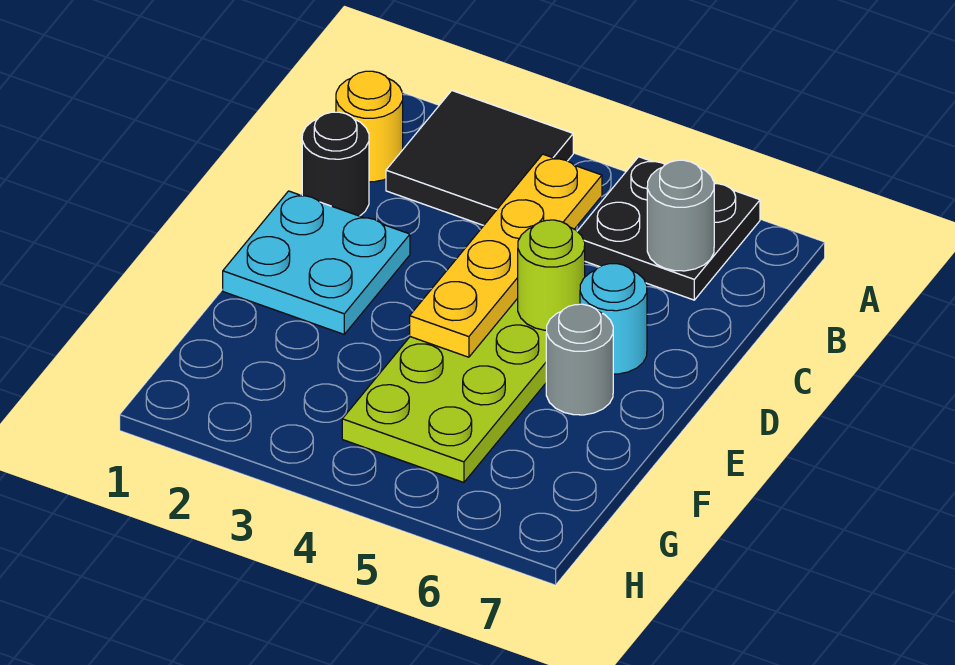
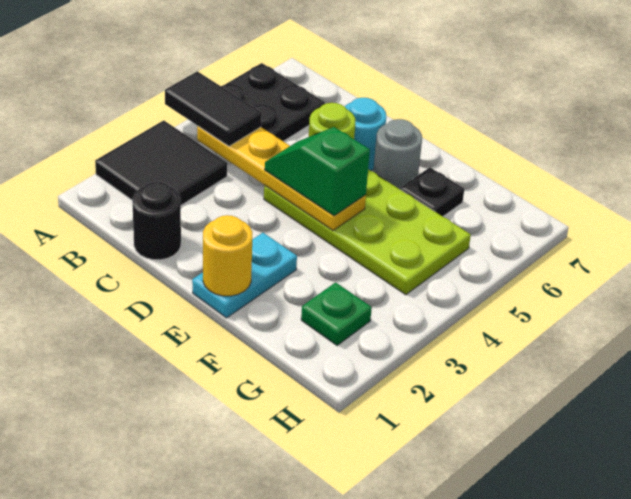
none -> black tile A4:B4 level 3
yellow round brick B1 level 1 -> yellow round brick E1 level 2
grey round brick B6 level 2 -> none
cyan plate D1:E2 level 1 -> cyan plate E1:E2 level 1
none -> green slope D4:E4 level 3 top E
none -> black plate F6 level 1
none -> green plate G2 level 1

